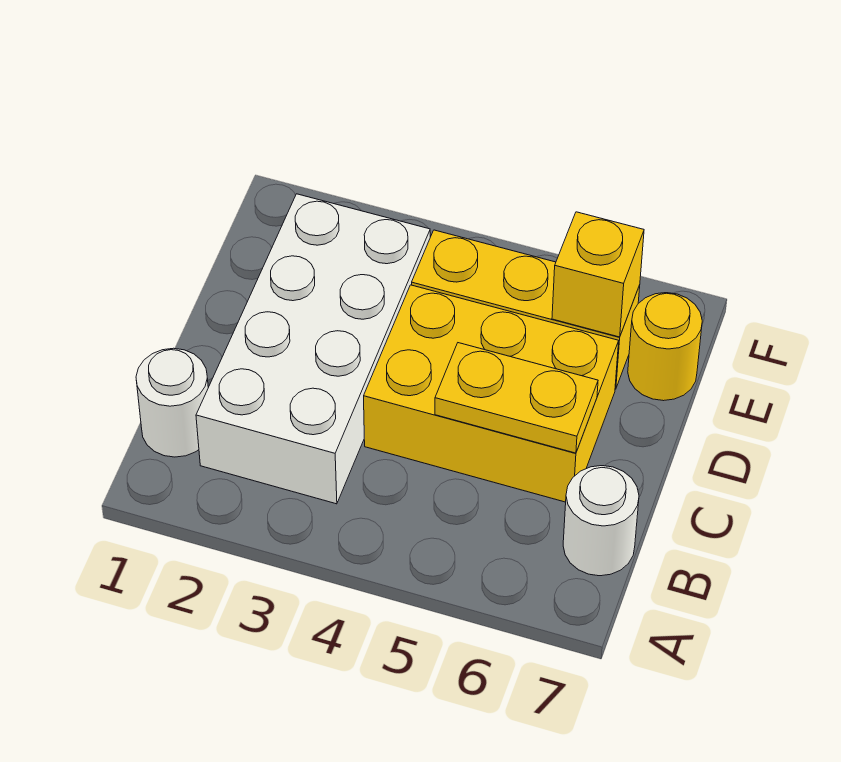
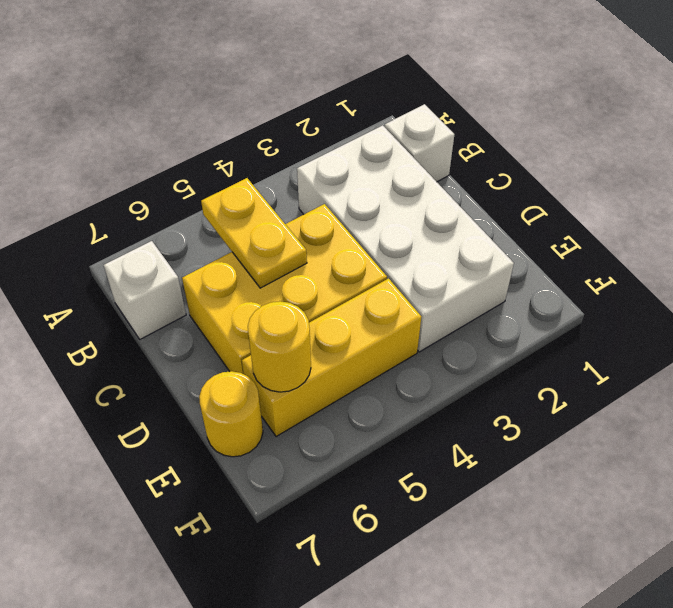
white round brick B1 level 1 -> white brick B1 level 1
white round brick B7 level 1 -> white brick B7 level 1
yellow plate C5:C6 level 2 -> yellow plate B5:C5 level 2
yellow brick E6 level 2 -> yellow round brick E6 level 2

